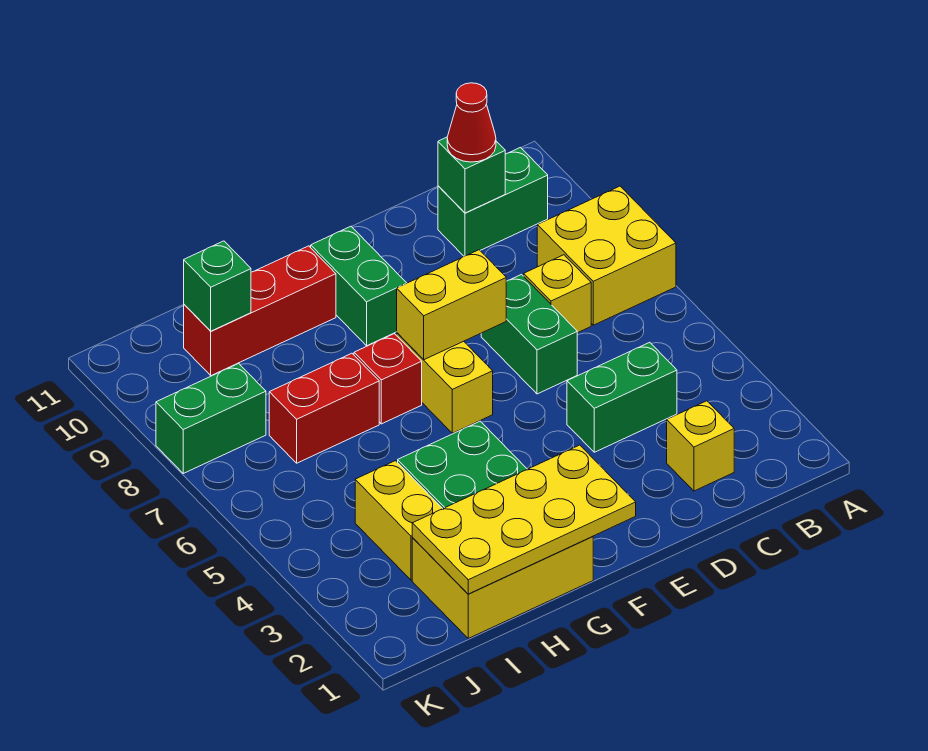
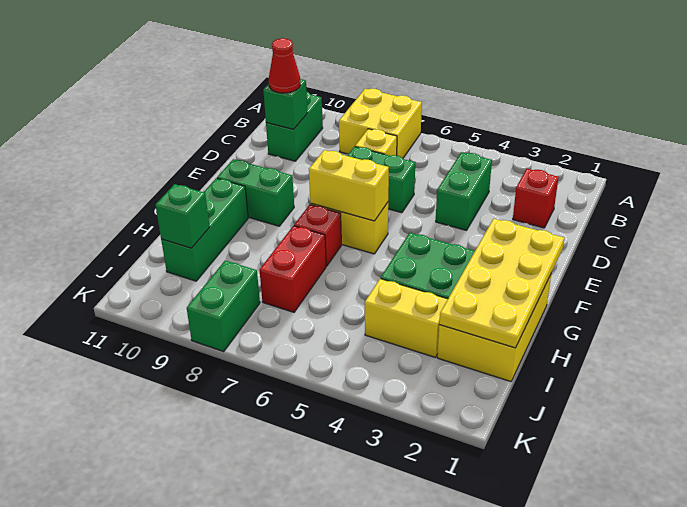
yellow brick C2 level 1 -> red brick C2 level 1
yellow brick E7:F7 level 2 -> yellow brick F6:F7 level 2
red brick G10:I10 level 1 -> green brick G10:I10 level 1

